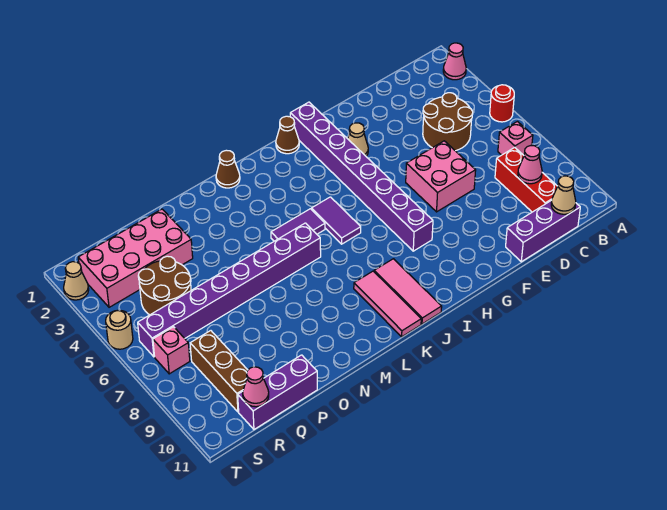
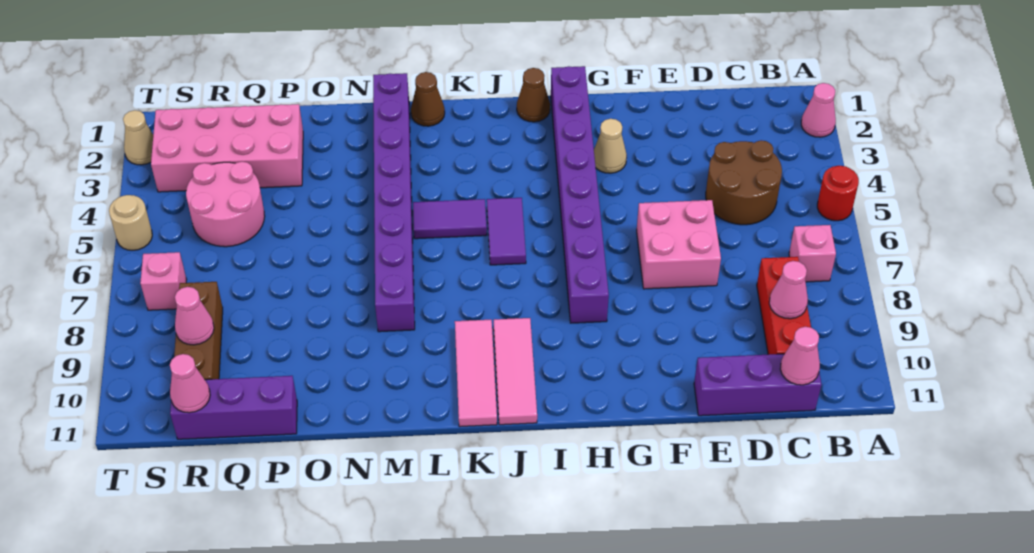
tan cone C11 level 2 -> pink cone C11 level 2
purple brick L6:S6 level 1 -> purple brick M1:M8 level 1
brown round brick Q4:R5 level 1 -> pink round brick Q4:R5 level 1
none -> pink cone R9 level 2

